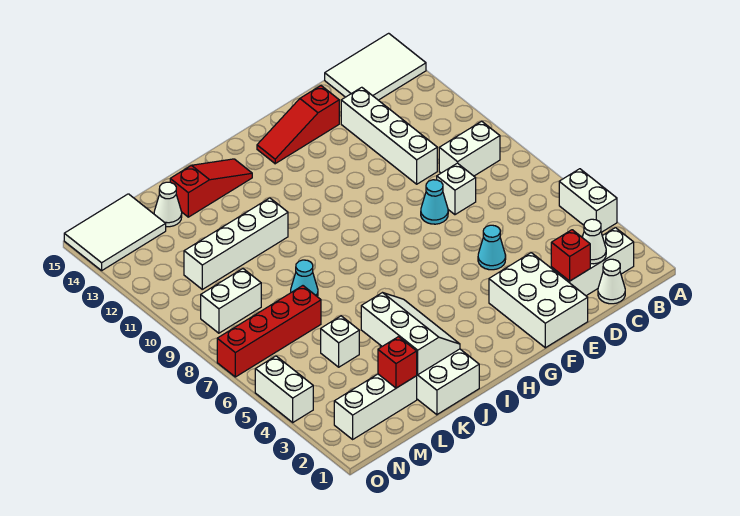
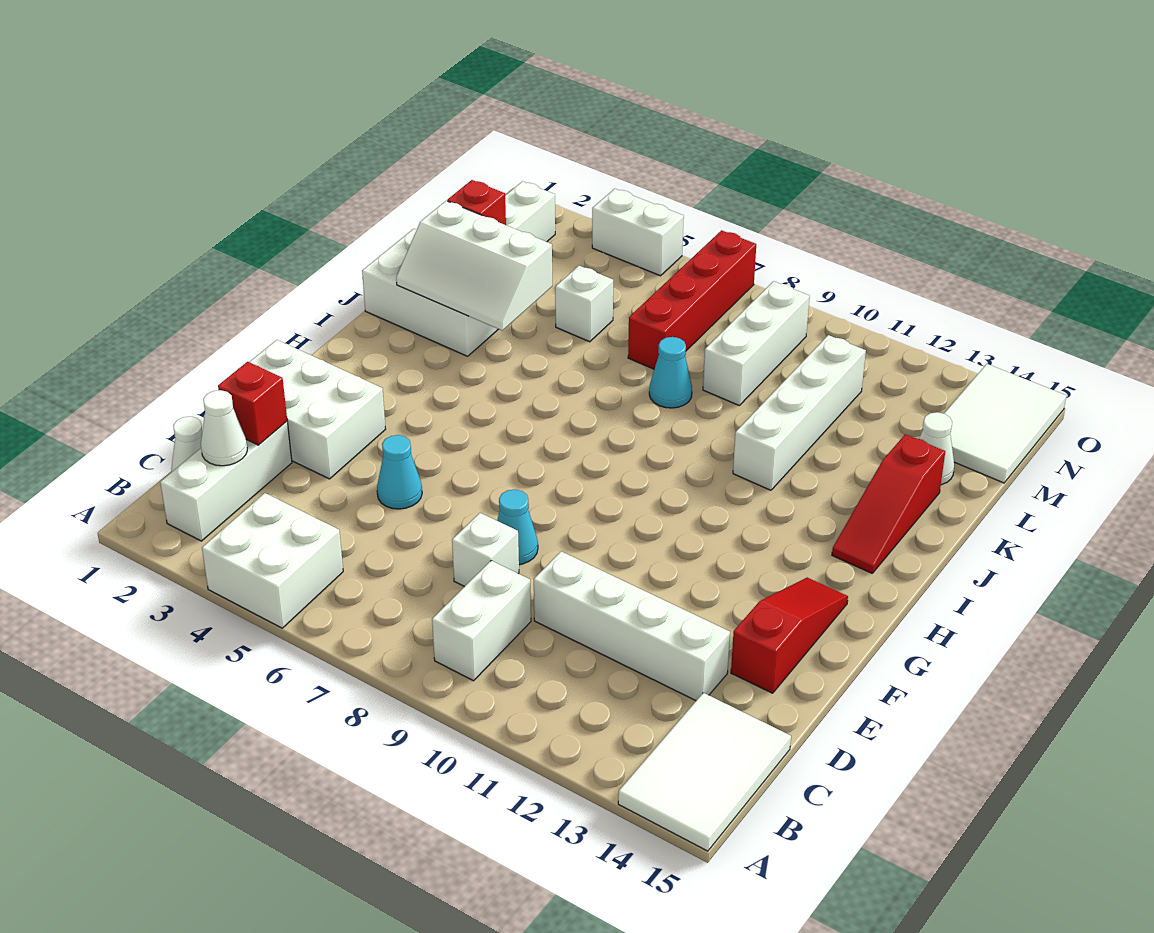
white brick A4:A5 level 1 -> white brick A4:B5 level 1
white brick M9:N9 level 1 -> white brick L9:N9 level 1

